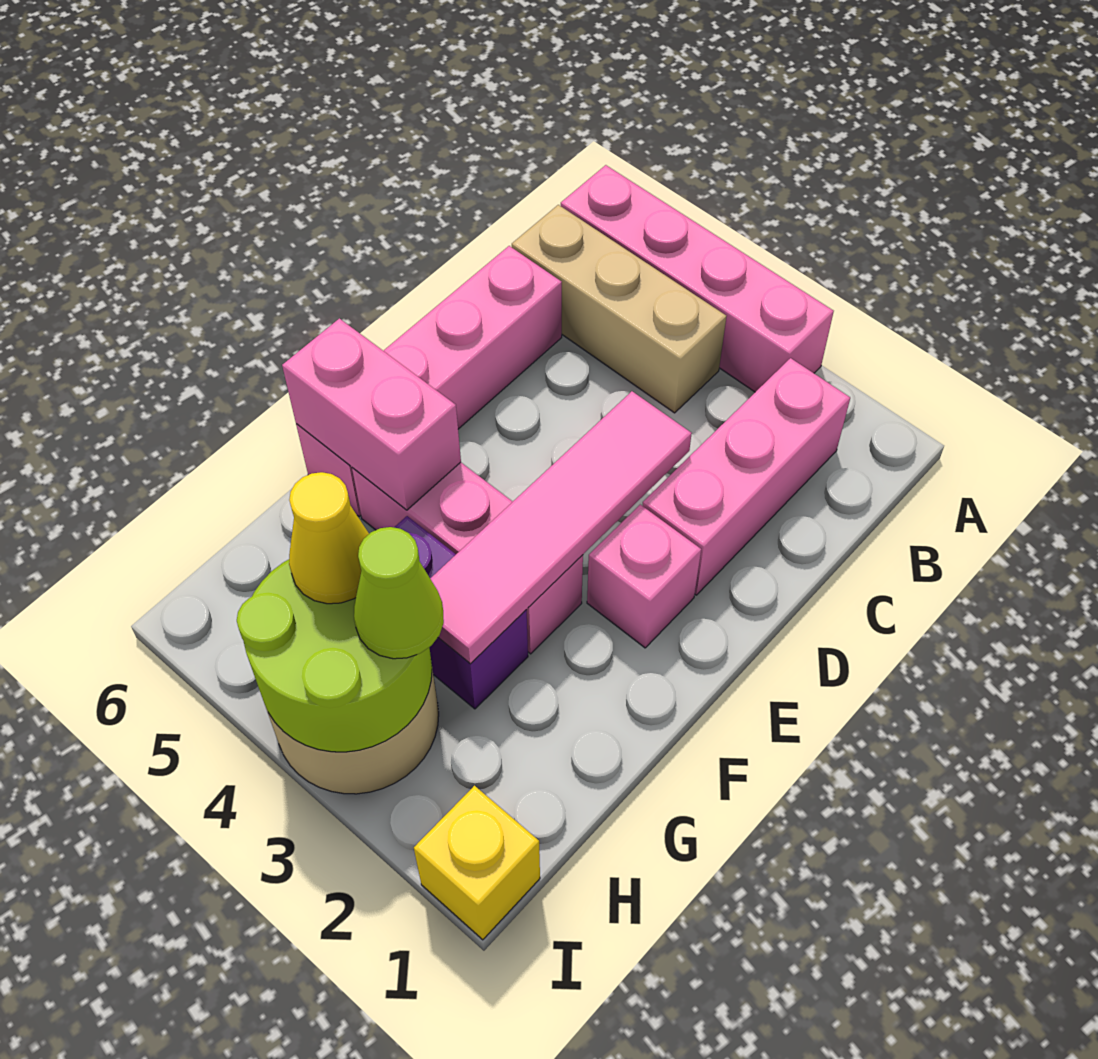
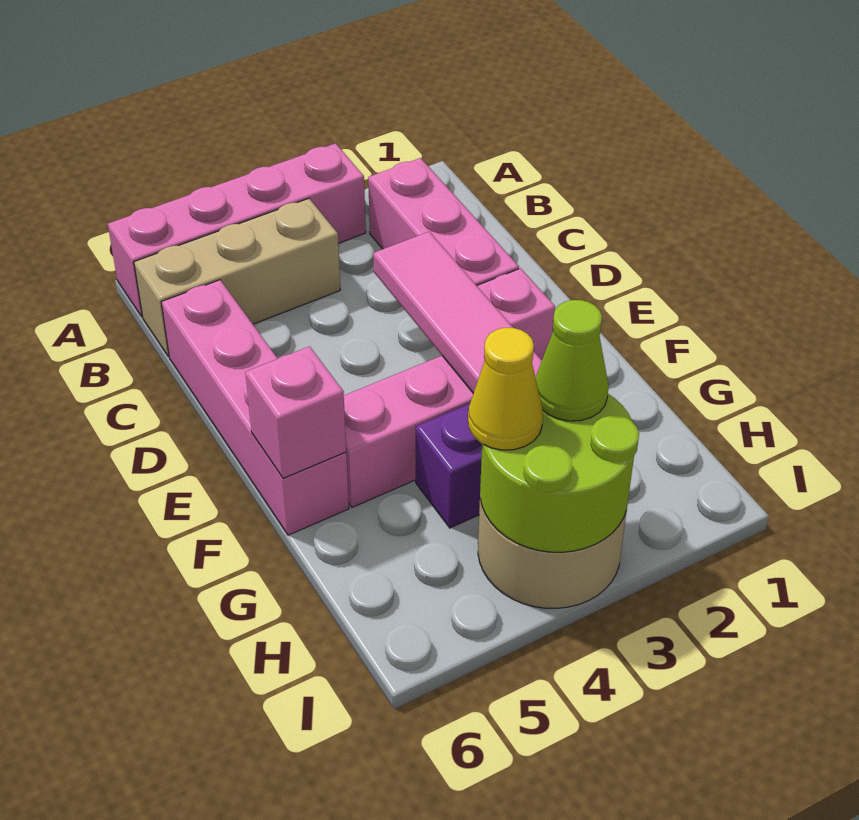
pink brick F5:F6 level 2 -> pink brick F6 level 2
yellow brick I1 level 1 -> none

